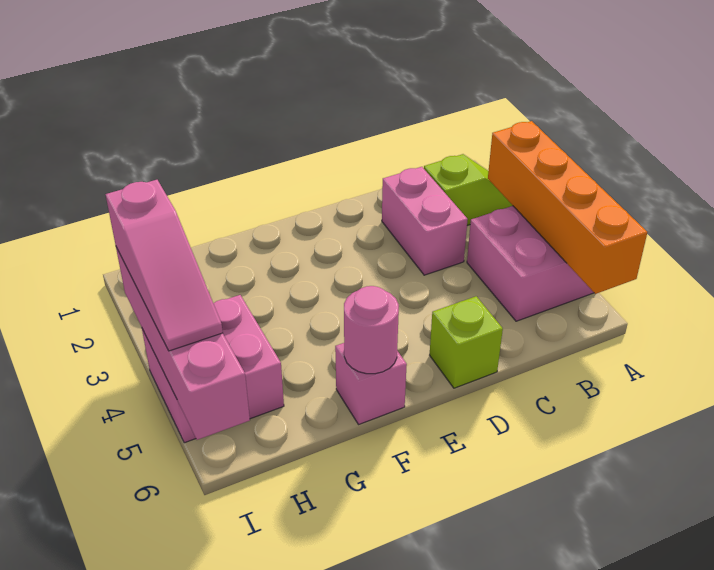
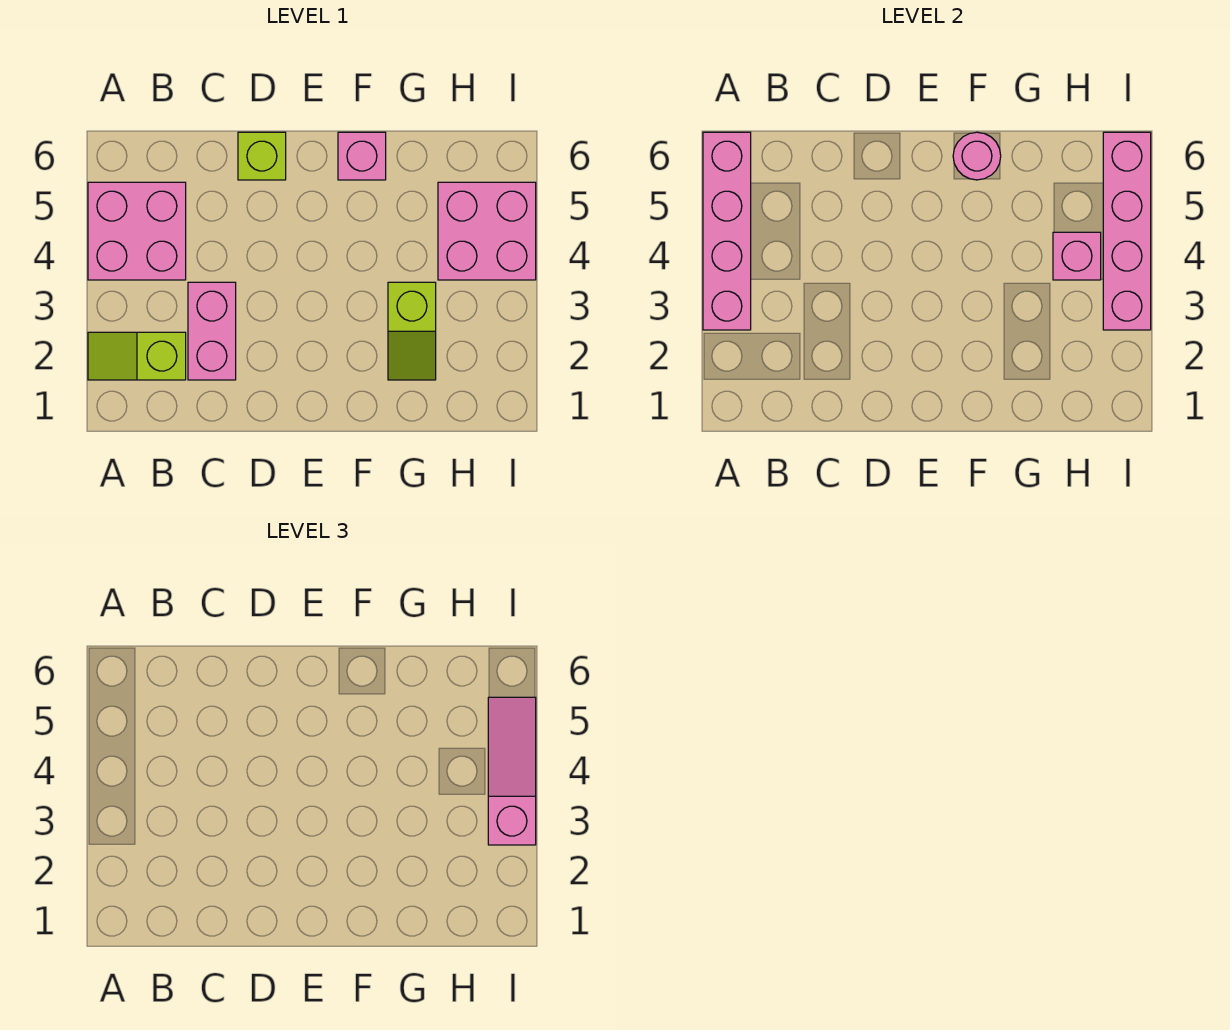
orange brick A3:A6 level 2 -> pink brick A3:A6 level 2
none -> lime slope G2:G3 level 1 top 3
none -> pink brick H4 level 2

